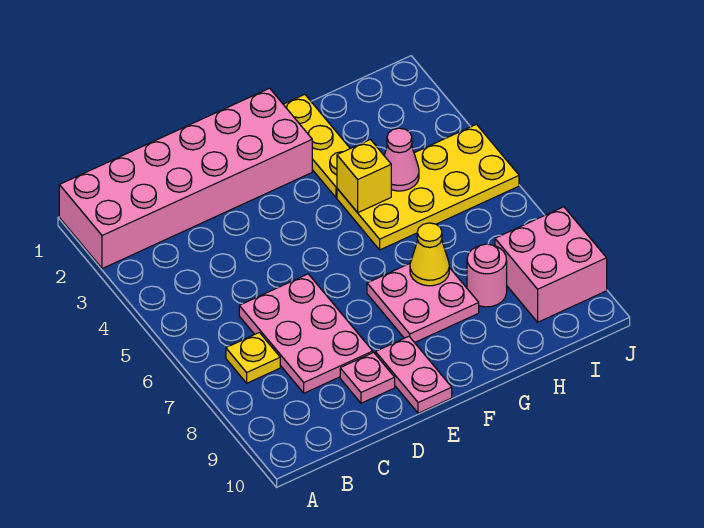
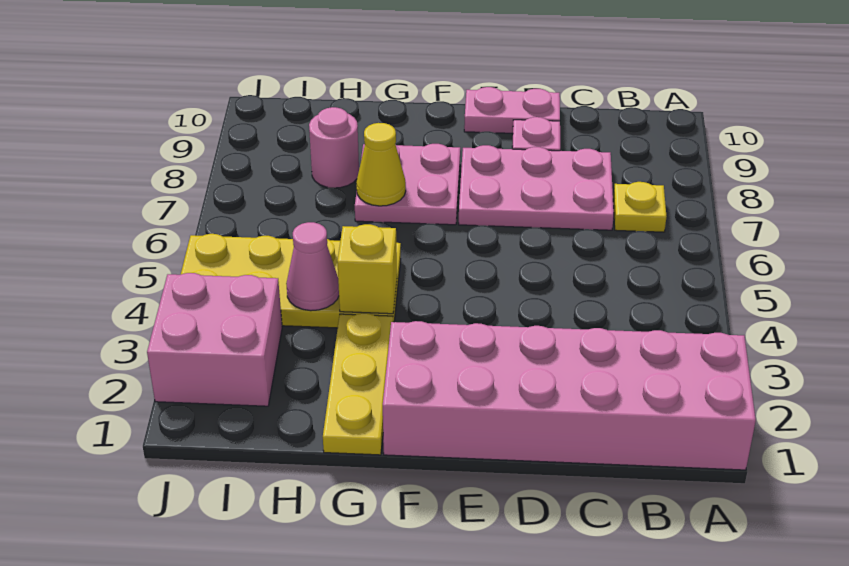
pink plate C6:D8 level 1 -> pink plate C7:E8 level 1
pink plate E9:E10 level 1 -> pink plate D10:E10 level 1
pink brick I8:J9 level 1 -> pink brick I2:J3 level 1

